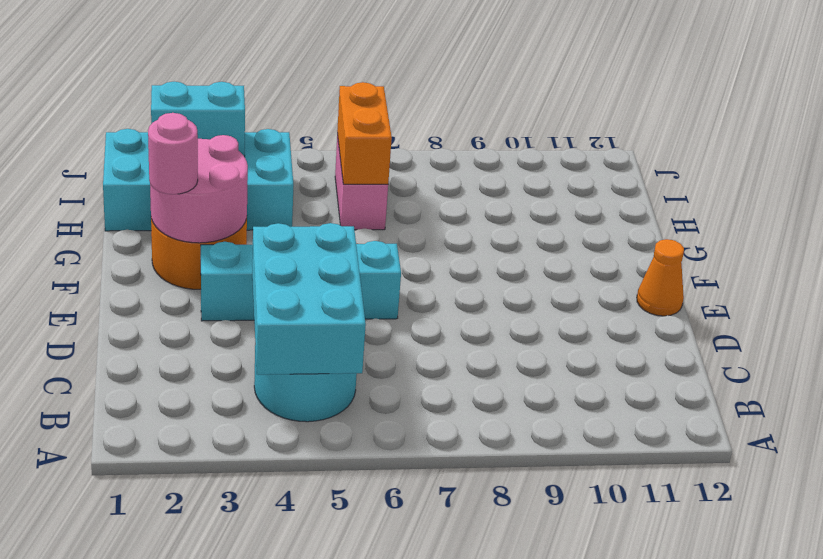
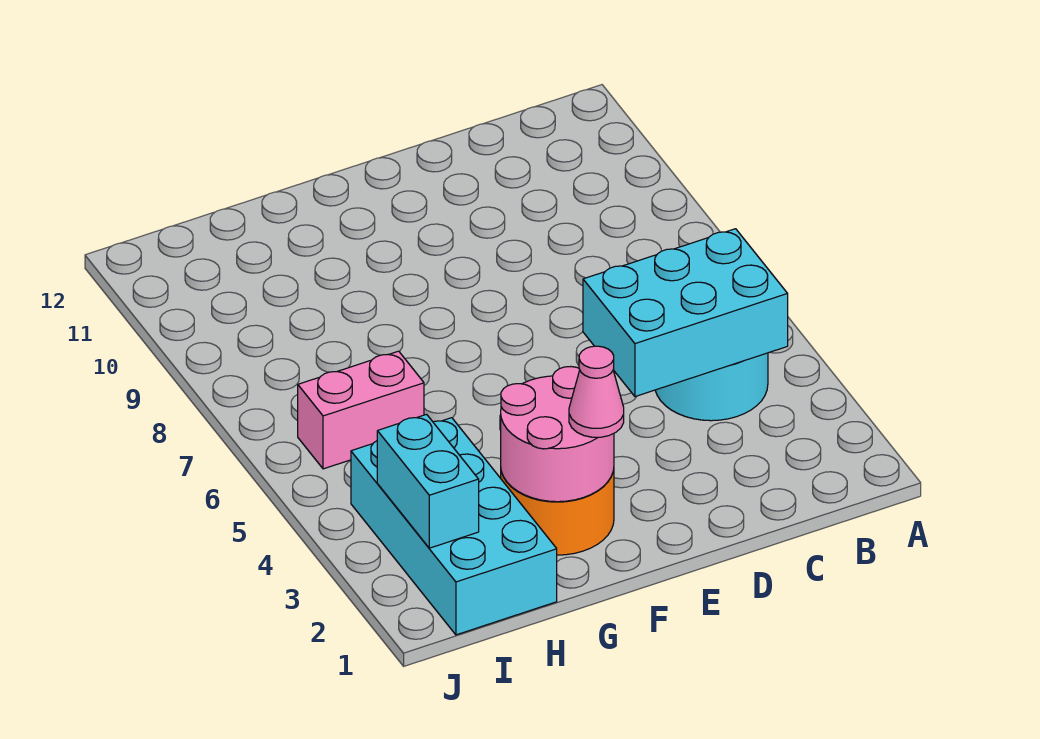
cyan brick E3:E6 level 1 -> none
orange cone E12 level 1 -> none
pink round brick F2 level 3 -> pink cone F2 level 3
orange brick H6:I6 level 2 -> none

